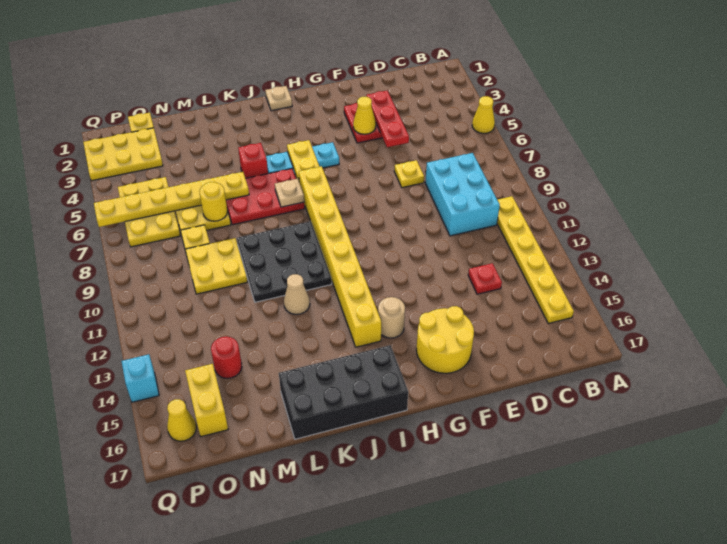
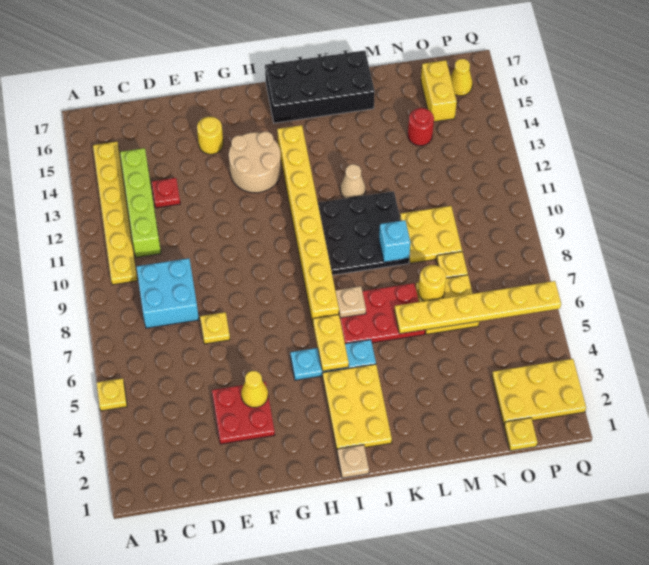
yellow cone A5 level 1 -> yellow plate A5 level 1
cyan brick C8:D10 level 1 -> cyan brick C8:D9 level 1
none -> lime brick C11:C14 level 1
red plate E3:E5 level 2 -> none
yellow round brick F15:G16 level 1 -> yellow round brick F15 level 1
tan round brick H14 level 1 -> tan round brick G13:H14 level 1
red brick K5 level 1 -> none
yellow plate O5:P7 level 1 -> yellow plate I2:J4 level 1
cyan brick Q14 level 1 -> cyan brick L9 level 2

